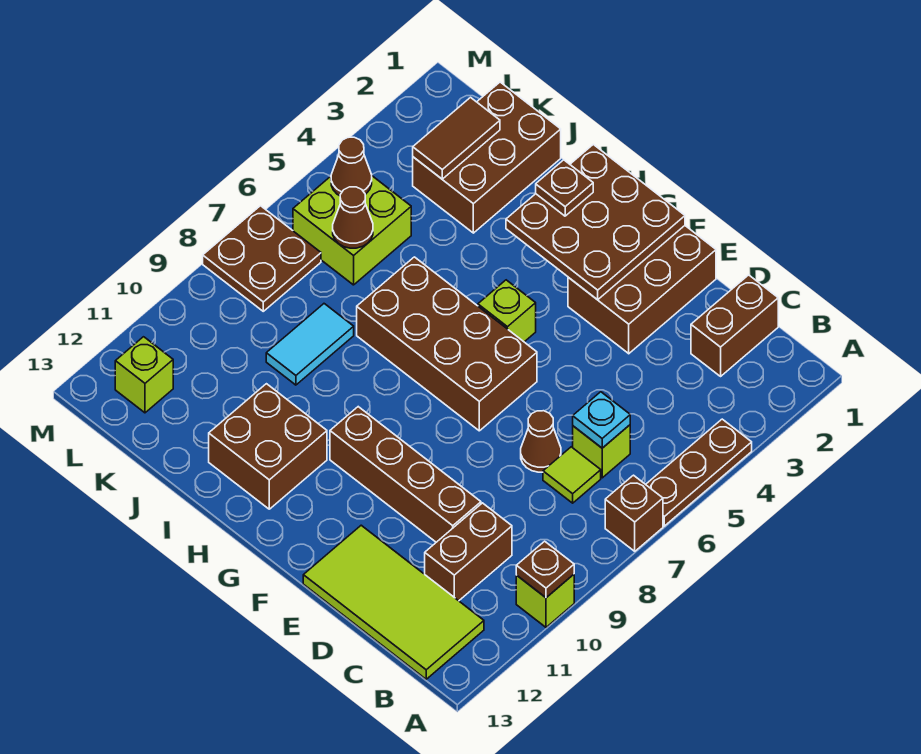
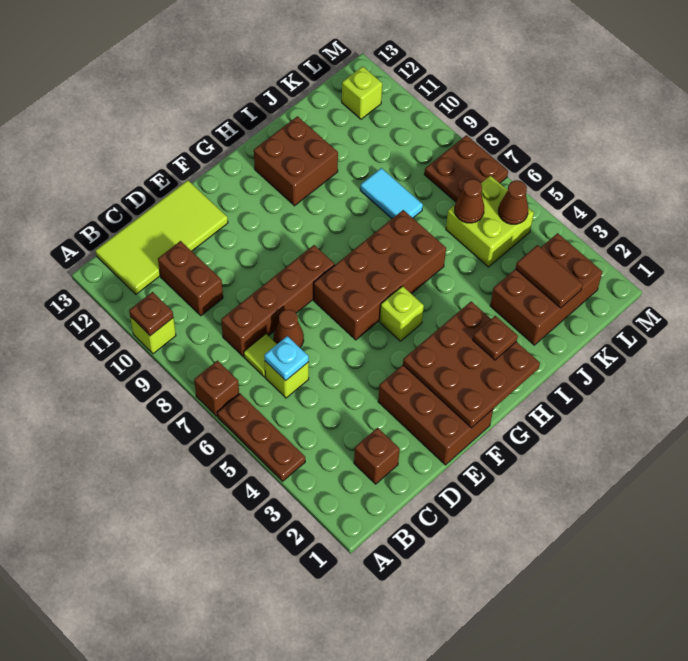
brown brick C1:C2 level 1 -> brown brick C2 level 1
brown brick D10:G10 level 1 -> brown brick C8:F8 level 1
brown brick J1:K3 level 1 -> brown brick J2:L3 level 1

